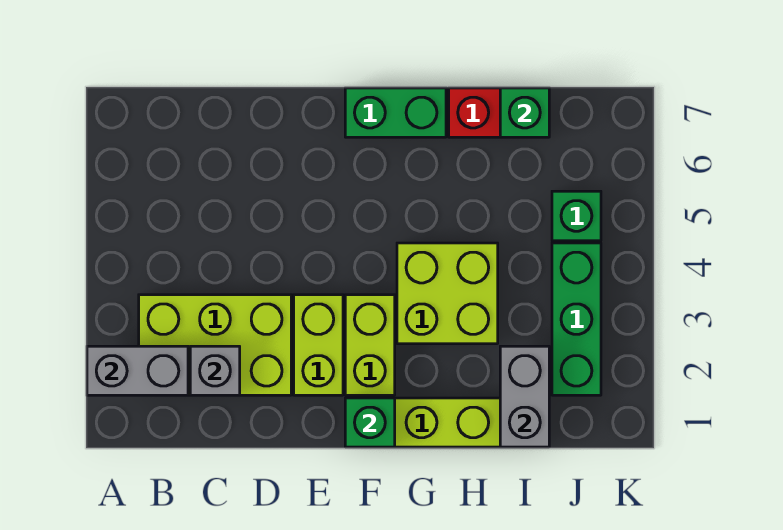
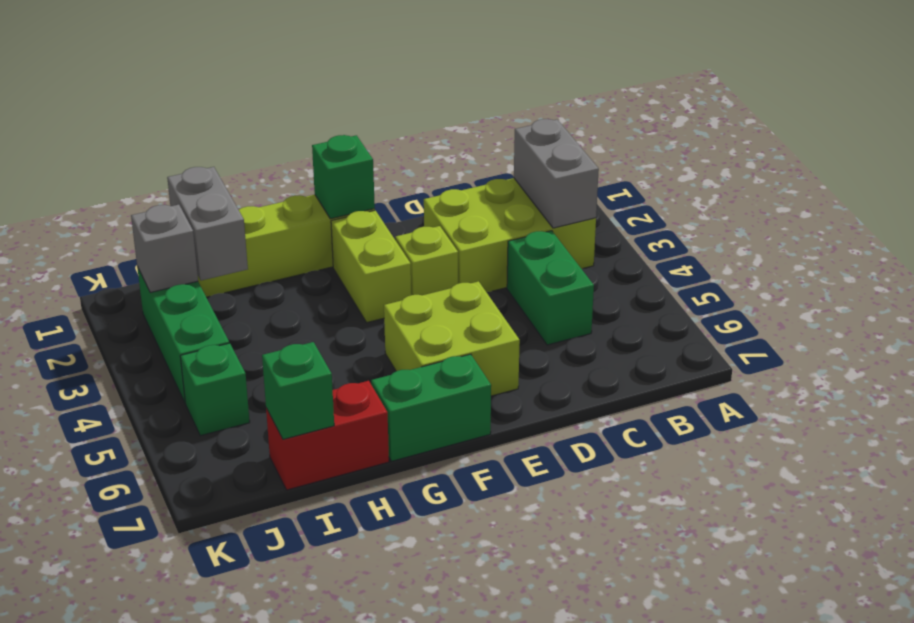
grey brick A2:B2 level 2 -> grey brick B2:B3 level 2
grey brick C2 level 2 -> grey brick J2 level 2
none -> green brick C4:C5 level 1
lime brick E2:E3 level 1 -> lime brick E3 level 1
lime brick G3:H4 level 1 -> lime brick E5:F6 level 1

